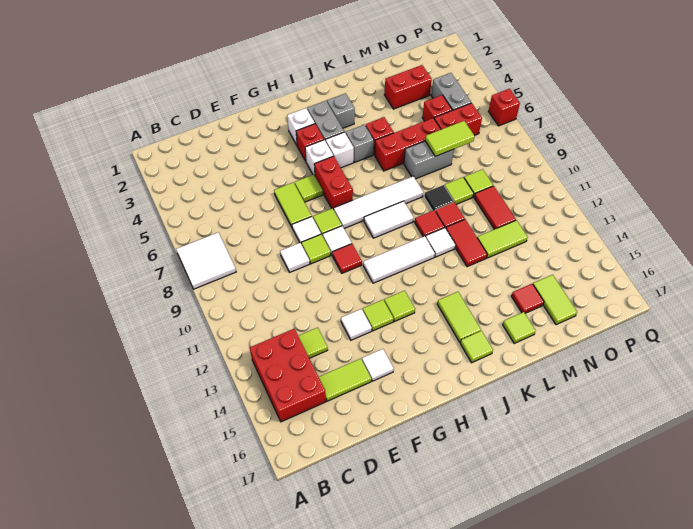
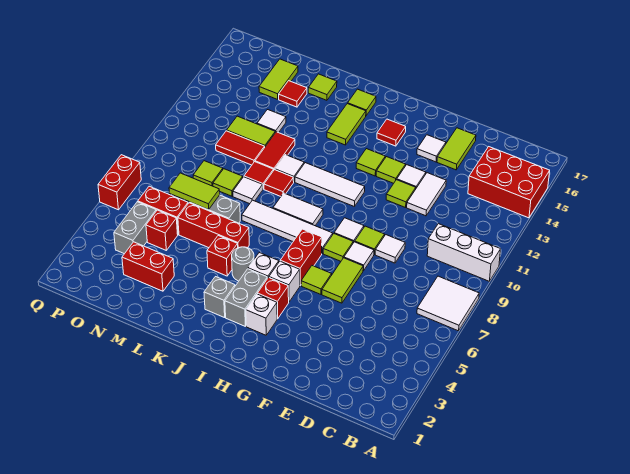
none -> white brick A10:C10 level 1
red brick B13:C15 level 1 -> red brick A14:C15 level 1
lime tile D13 level 1 -> lime tile F12 level 1
lime tile D15:E15 level 1 -> lime tile E15:E16 level 1
none -> white tile E12:E13 level 1
red tile G10 level 1 -> red tile H15 level 1
grey brick J5 level 1 -> grey round brick J5 level 1
black tile L9 level 1 -> white tile L9 level 1
none -> white tile M13 level 1
red tile N10:N11 level 1 -> red tile M11:N11 level 1
red brick Q6 level 1 -> red brick Q6:Q7 level 1

